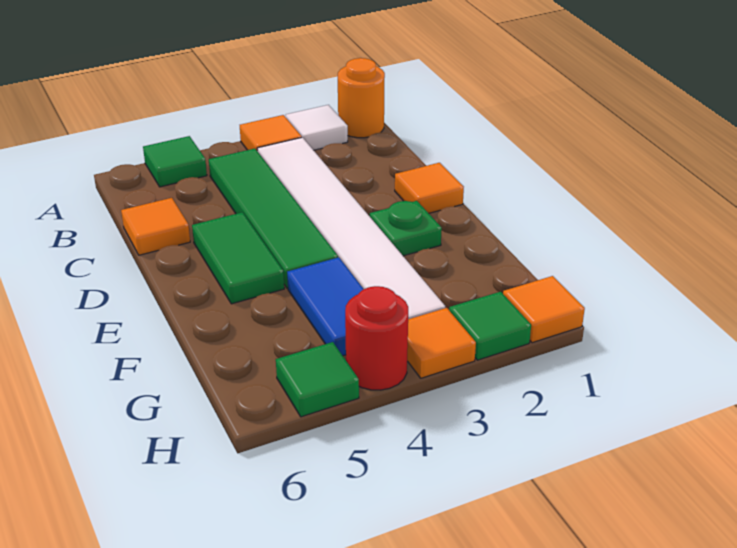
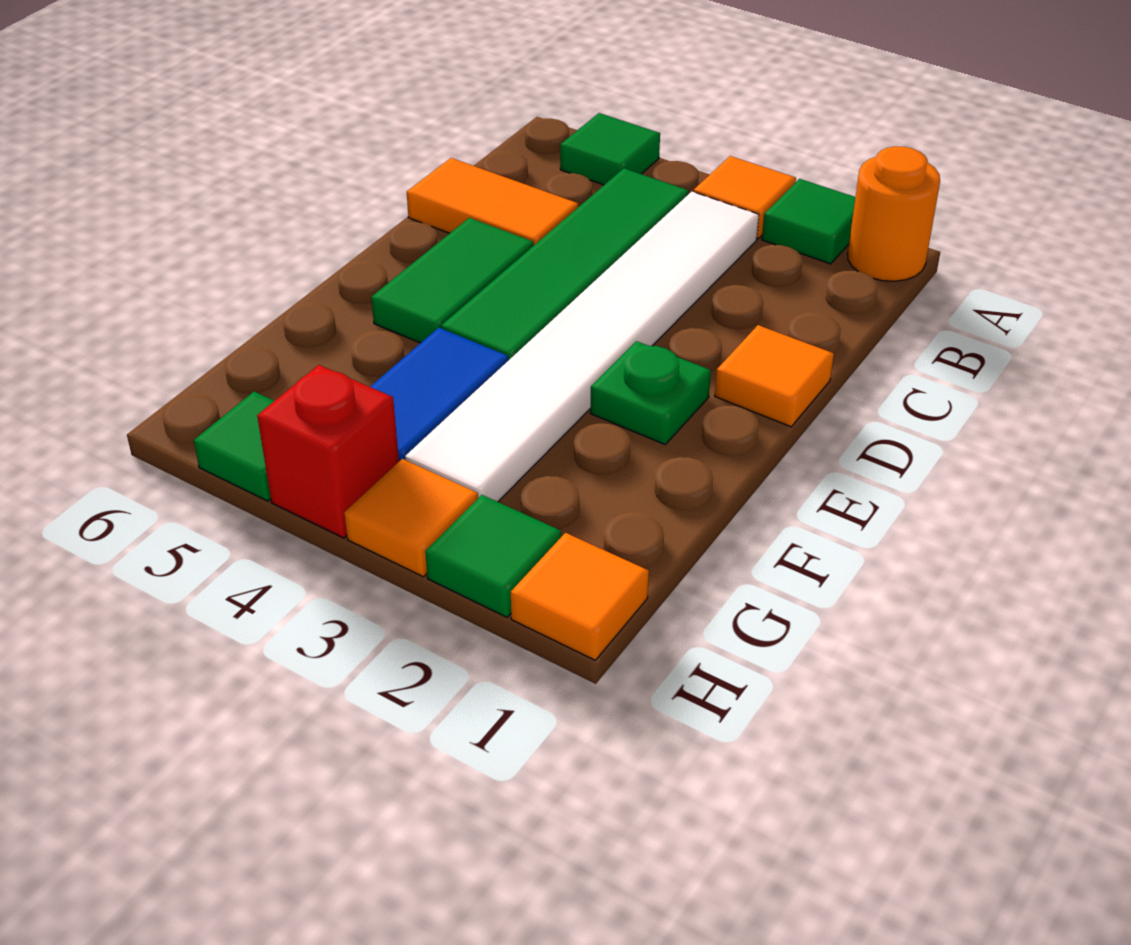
white tile A2 level 1 -> green tile A2 level 1
orange tile C6 level 1 -> orange tile C5:C6 level 1
red round brick H4 level 1 -> red brick H4 level 1

